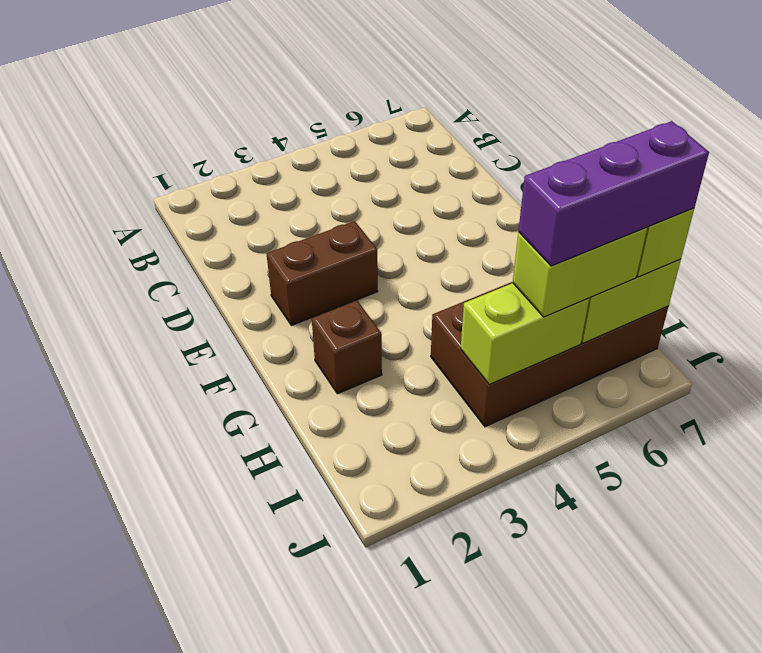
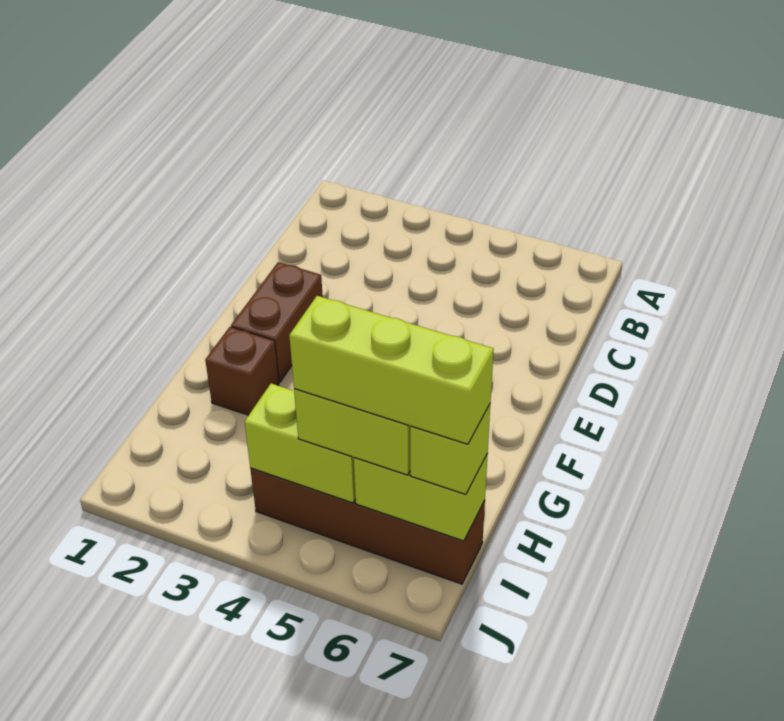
brown brick E2:E3 level 1 -> brown brick E2:F2 level 1
brown brick H4:I7 level 1 -> brown brick I4:I7 level 1
purple brick I5:I7 level 4 -> lime brick I5:I7 level 4

